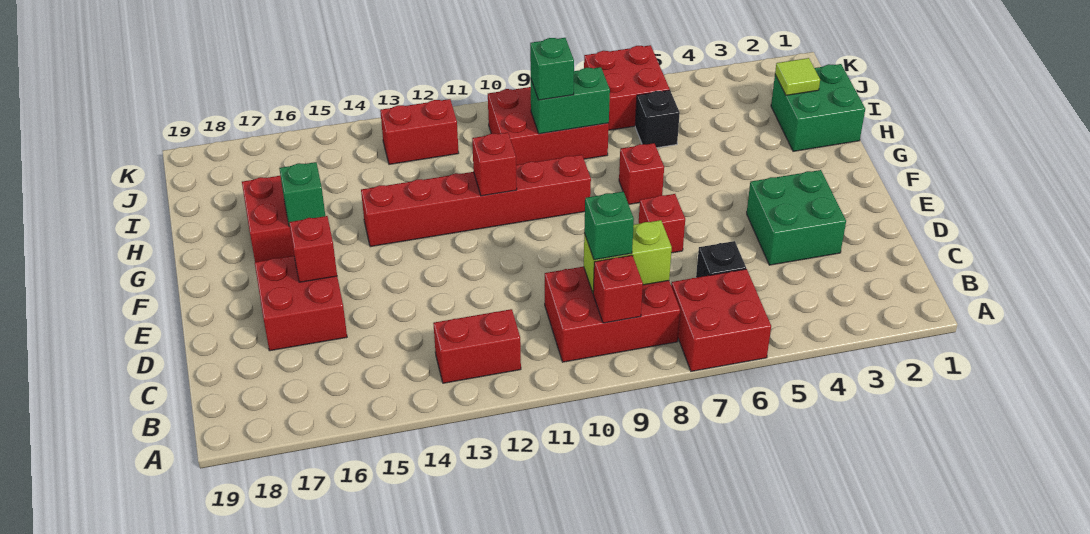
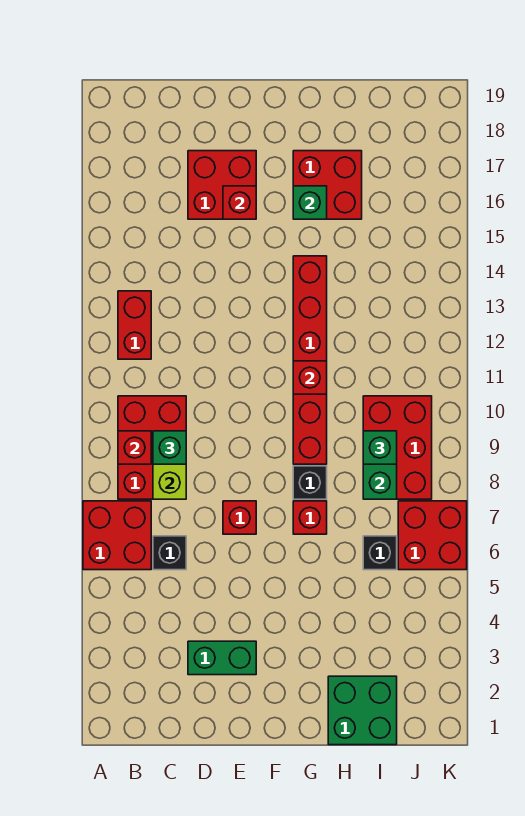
green brick D3:E4 level 1 -> green brick D3:E3 level 1
none -> black brick G8 level 1
lime tile I2 level 2 -> none
red brick J12:J13 level 1 -> none

